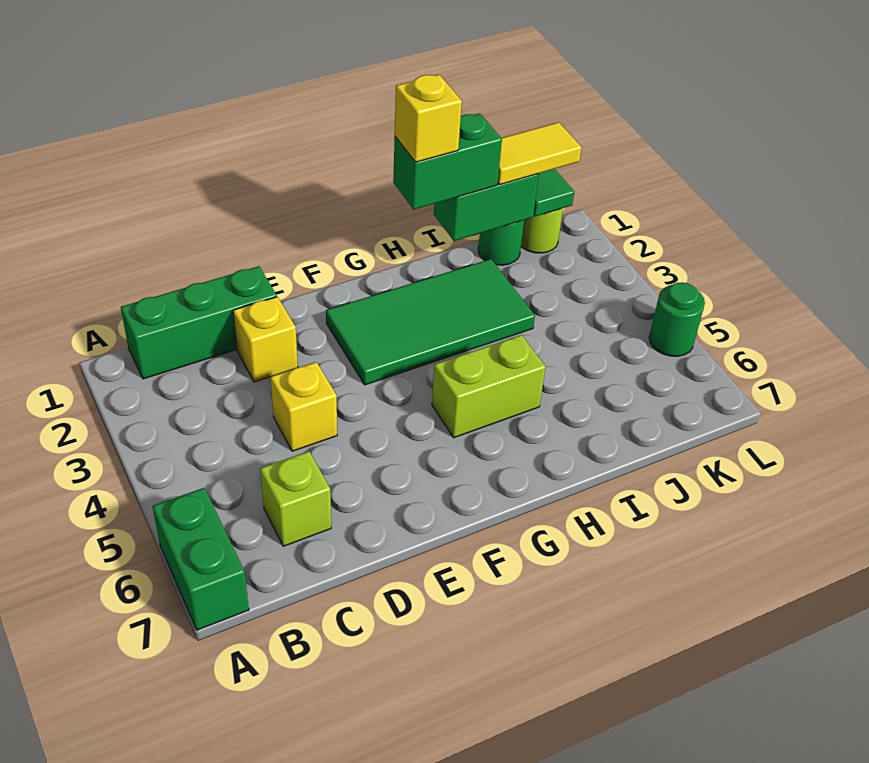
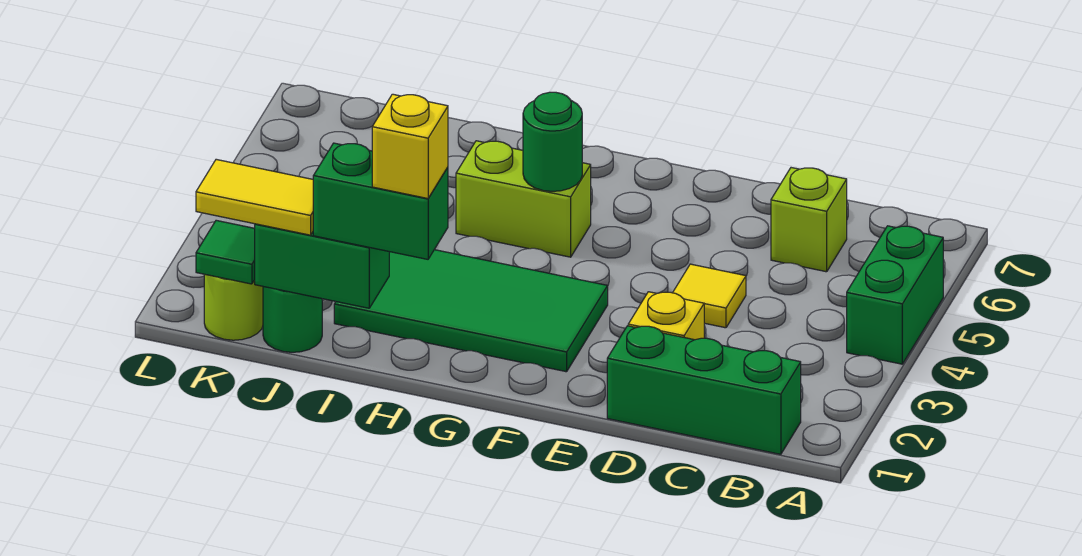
green brick A6:A7 level 1 -> green brick A4:A5 level 1
yellow brick D4 level 1 -> yellow tile D4 level 1
green round brick L5 level 1 -> green round brick G5 level 2

